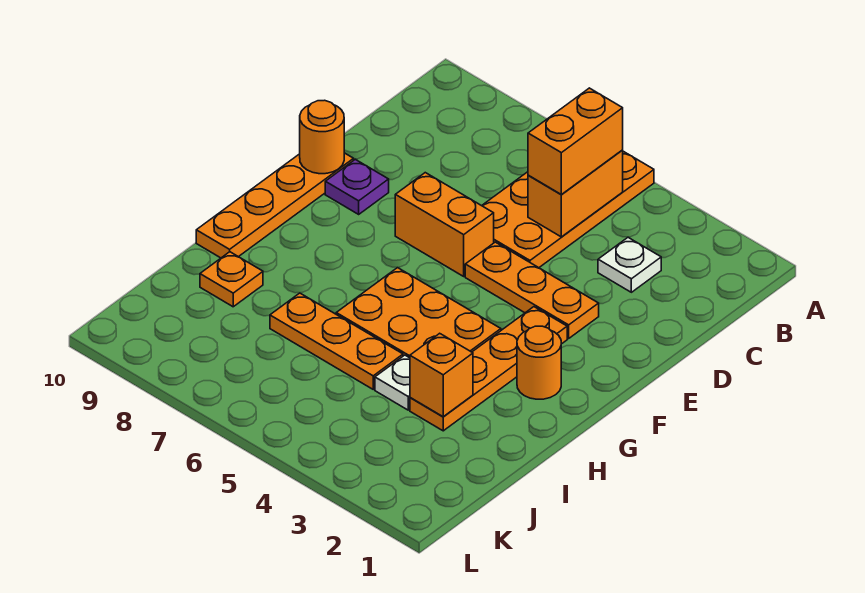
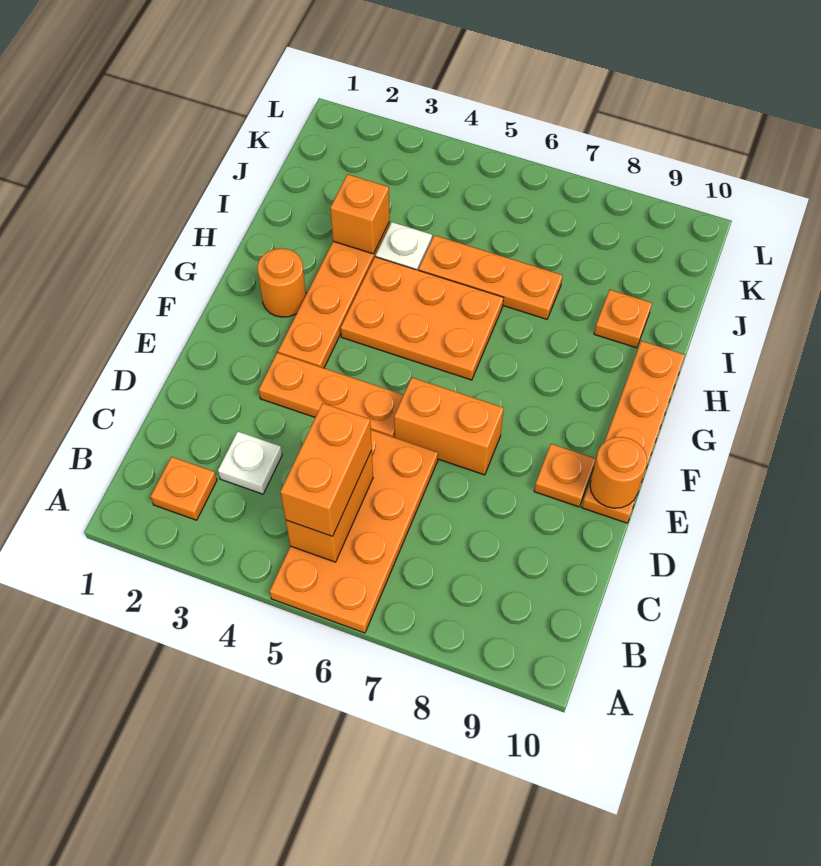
none -> orange plate B2 level 1
purple plate E9 level 1 -> orange plate E9 level 1

